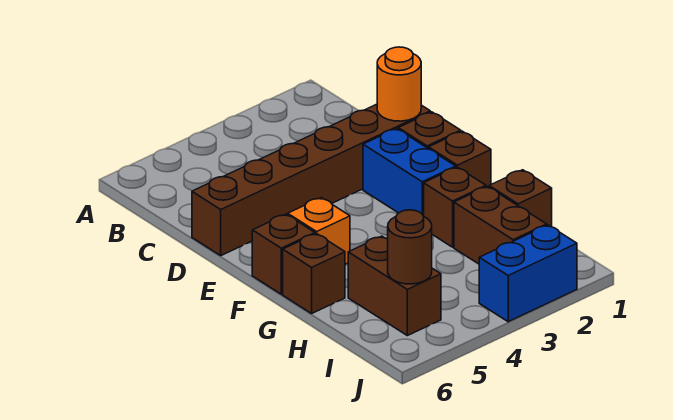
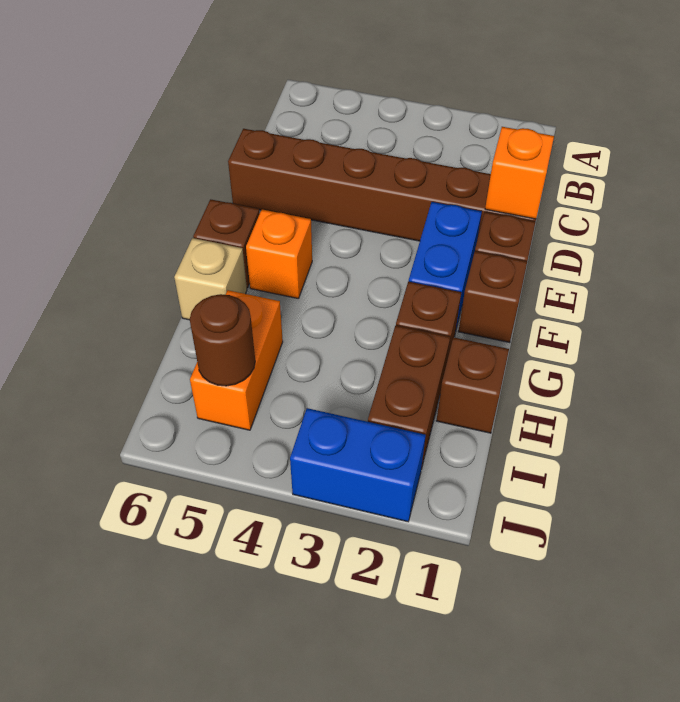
orange round brick D1 level 2 -> orange brick D1 level 2
brown brick G6 level 1 -> tan brick G6 level 1
brown brick H5:I5 level 1 -> orange brick H5:I5 level 1

